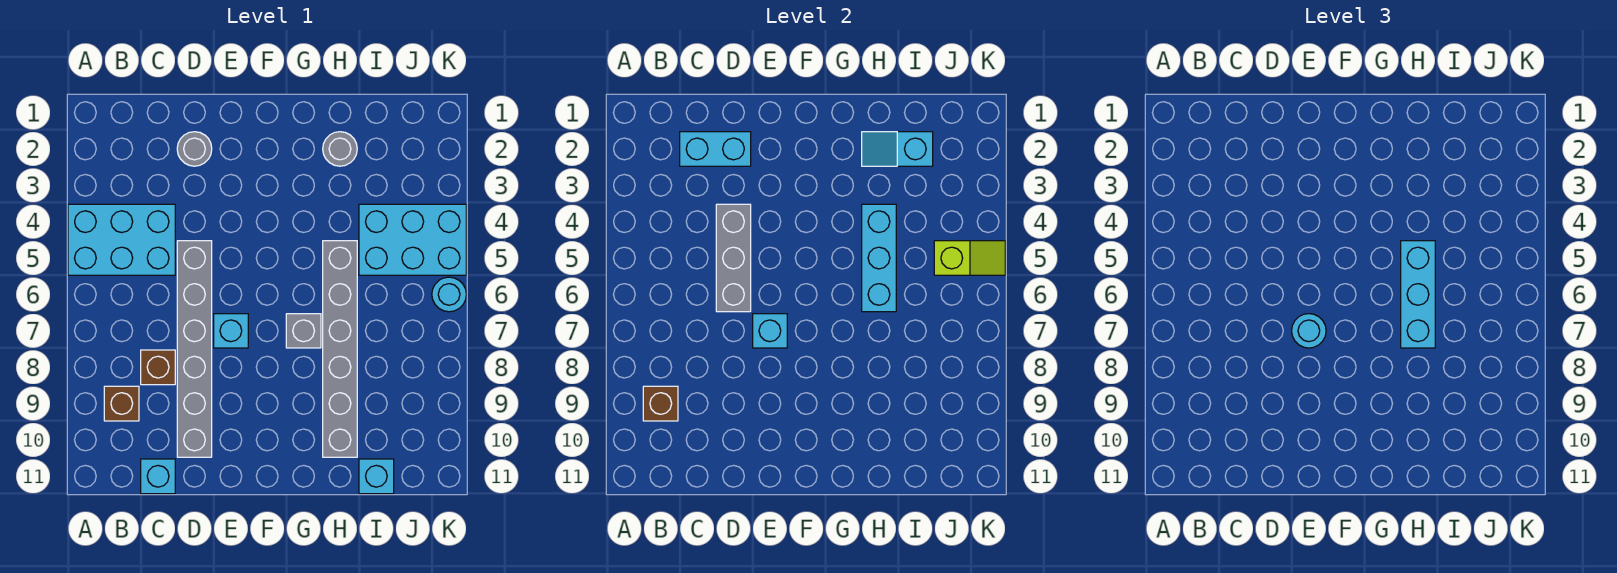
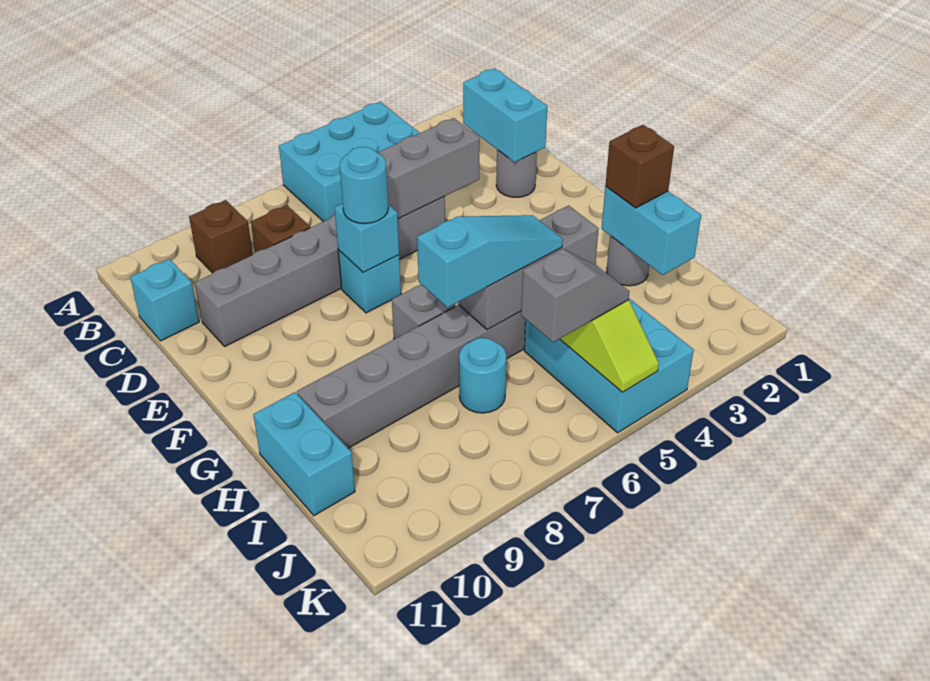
cyan brick A4:C5 level 1 -> cyan brick A4:B6 level 1
brown brick B9 level 2 -> brown brick H2 level 3
cyan slope H2:I2 level 2 top I -> cyan brick H2:I2 level 2
cyan brick H4:H6 level 2 -> grey brick H4:H6 level 2
cyan brick H5:H7 level 3 -> cyan slope H5:H7 level 3 top 7
cyan brick I11 level 1 -> cyan brick H11:I11 level 1
none -> grey slope J5:J6 level 3 top 6
cyan round brick K6 level 1 -> cyan round brick I7 level 1

